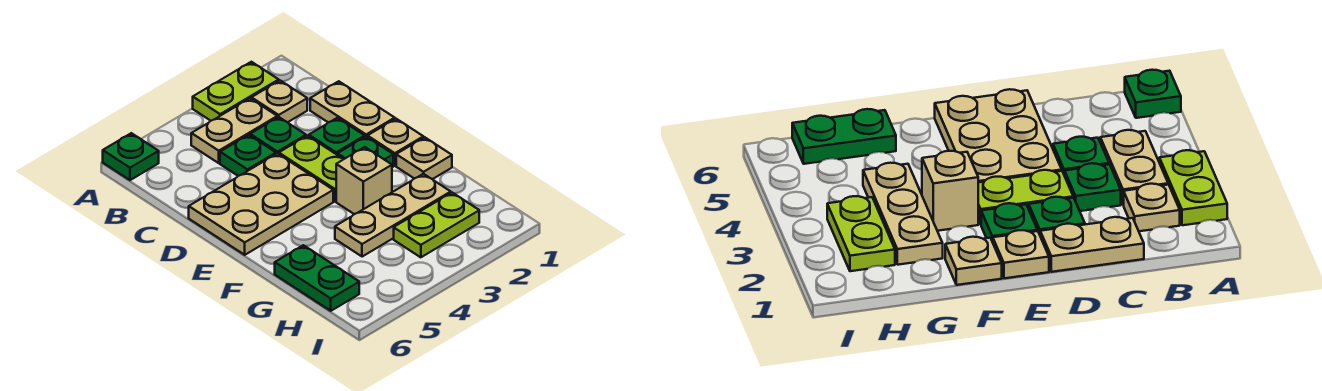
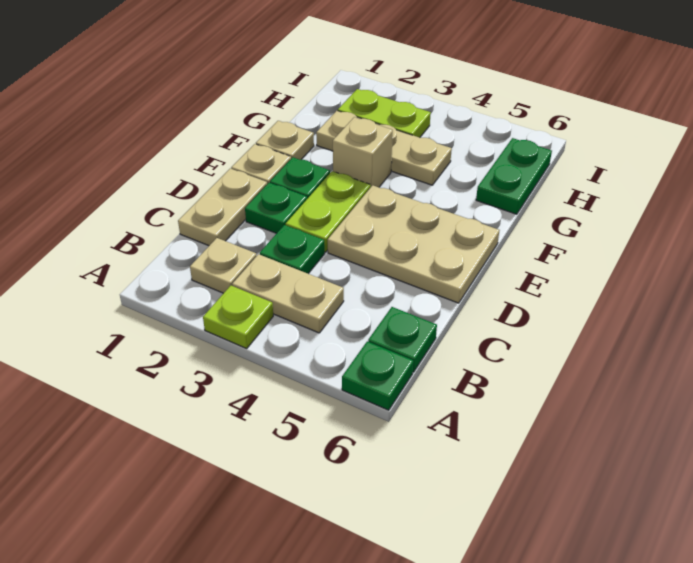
lime plate A2:A3 level 1 -> lime plate A3 level 1
green plate C4 level 1 -> green plate B6 level 1

